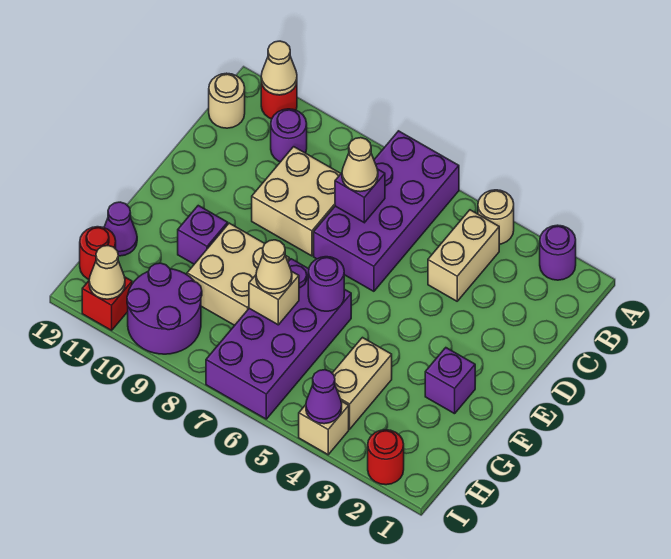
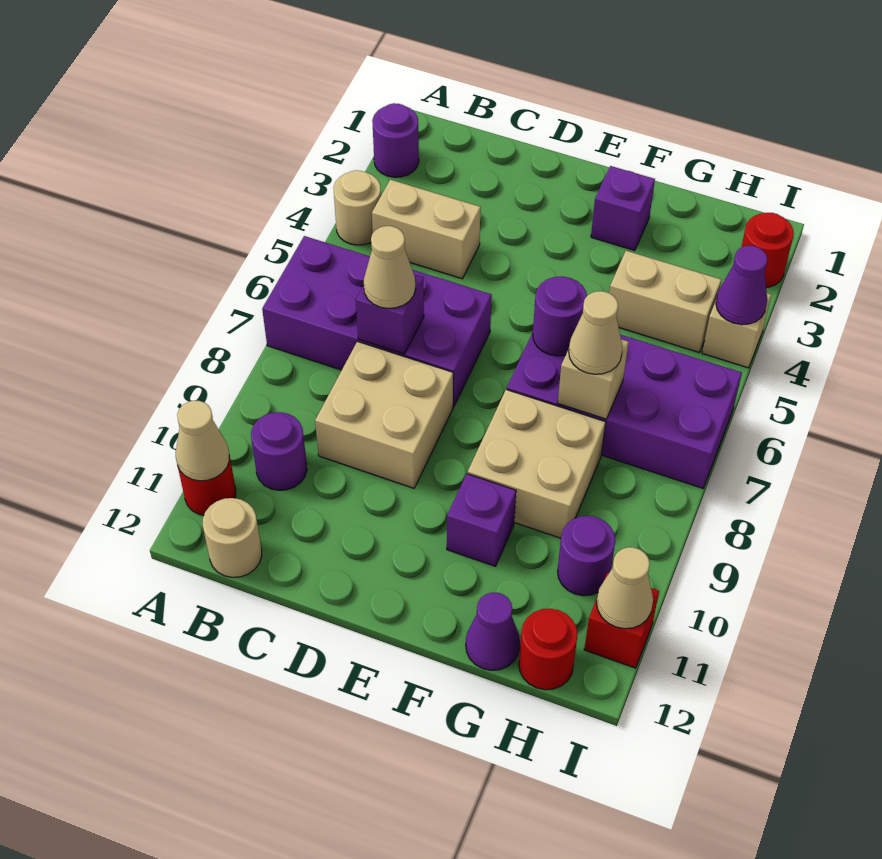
purple round brick H9:I10 level 1 -> purple round brick H10 level 1

